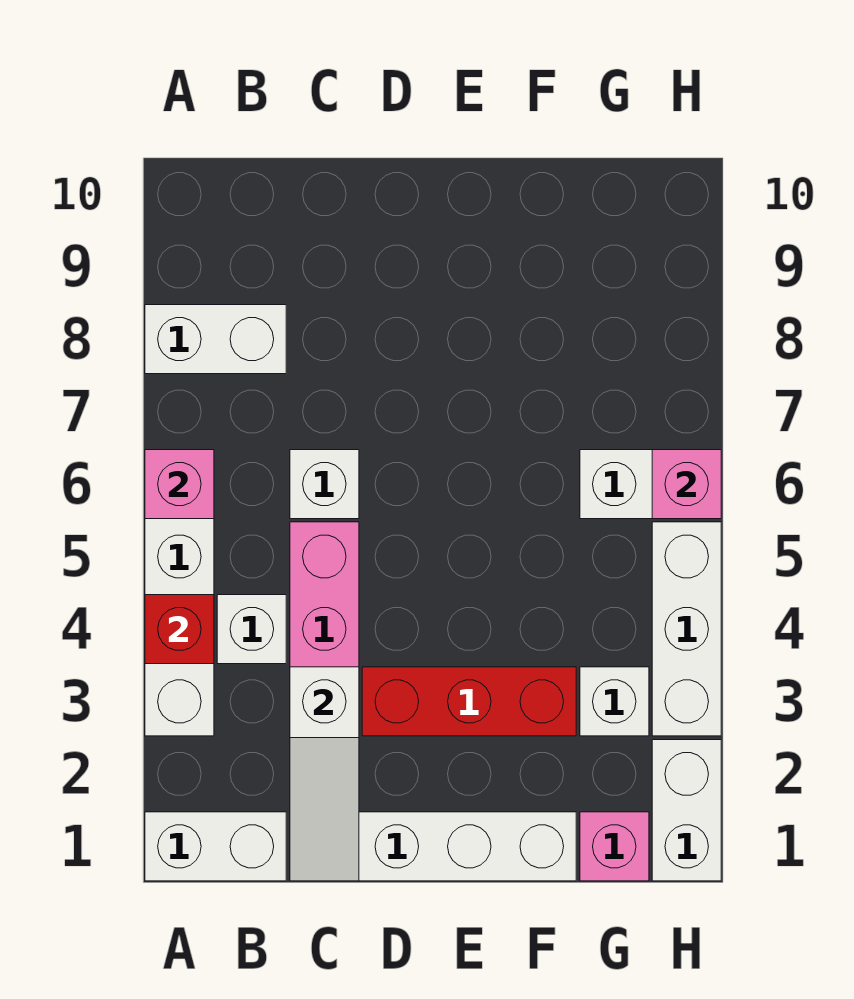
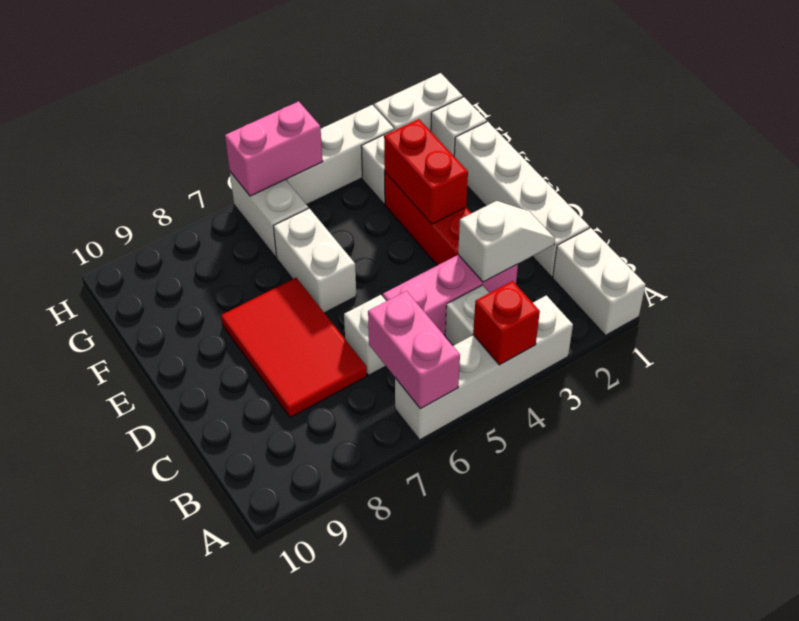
pink brick A6 level 2 -> pink brick A6:B6 level 2
white brick A8:B8 level 1 -> white brick E6:F6 level 1
white slope C1:C3 level 2 top 3 -> white slope C2:C3 level 2 top 3
none -> red tile C7:E8 level 1
none -> red brick E3:F3 level 2
pink brick G1 level 1 -> white brick G1 level 1
pink brick H6 level 2 -> pink brick H5:H6 level 2

